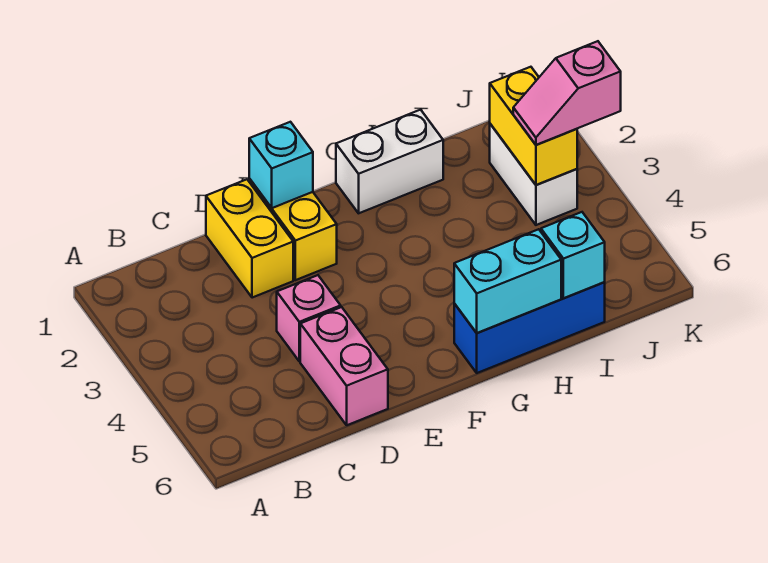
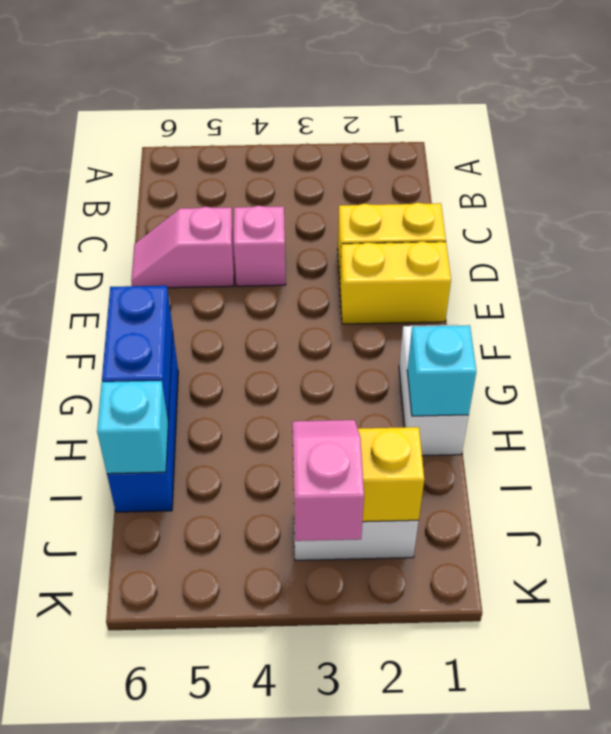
pink brick D5:D6 level 1 -> pink slope D5:D6 level 1 top 5
cyan brick E1 level 2 -> cyan brick H1 level 2
cyan brick G6:H6 level 2 -> blue brick G6:H6 level 2

